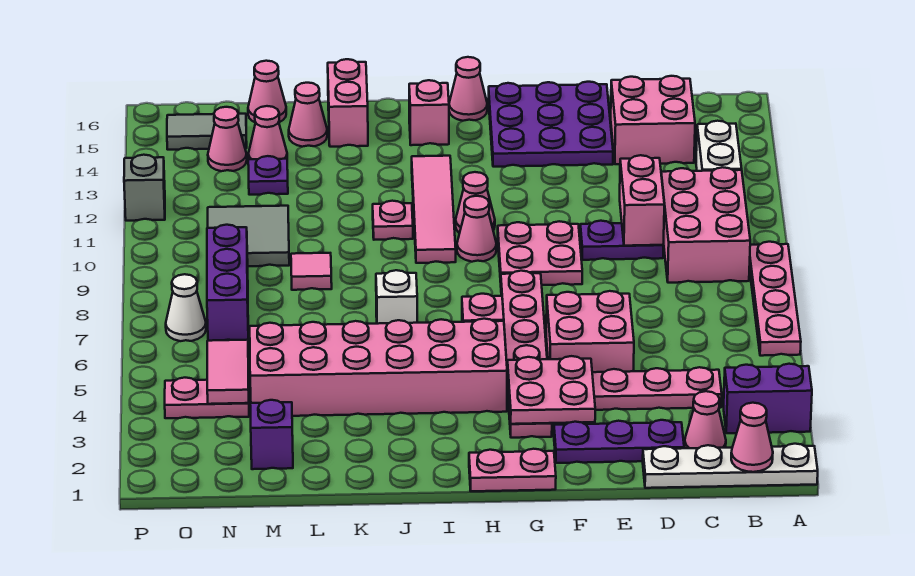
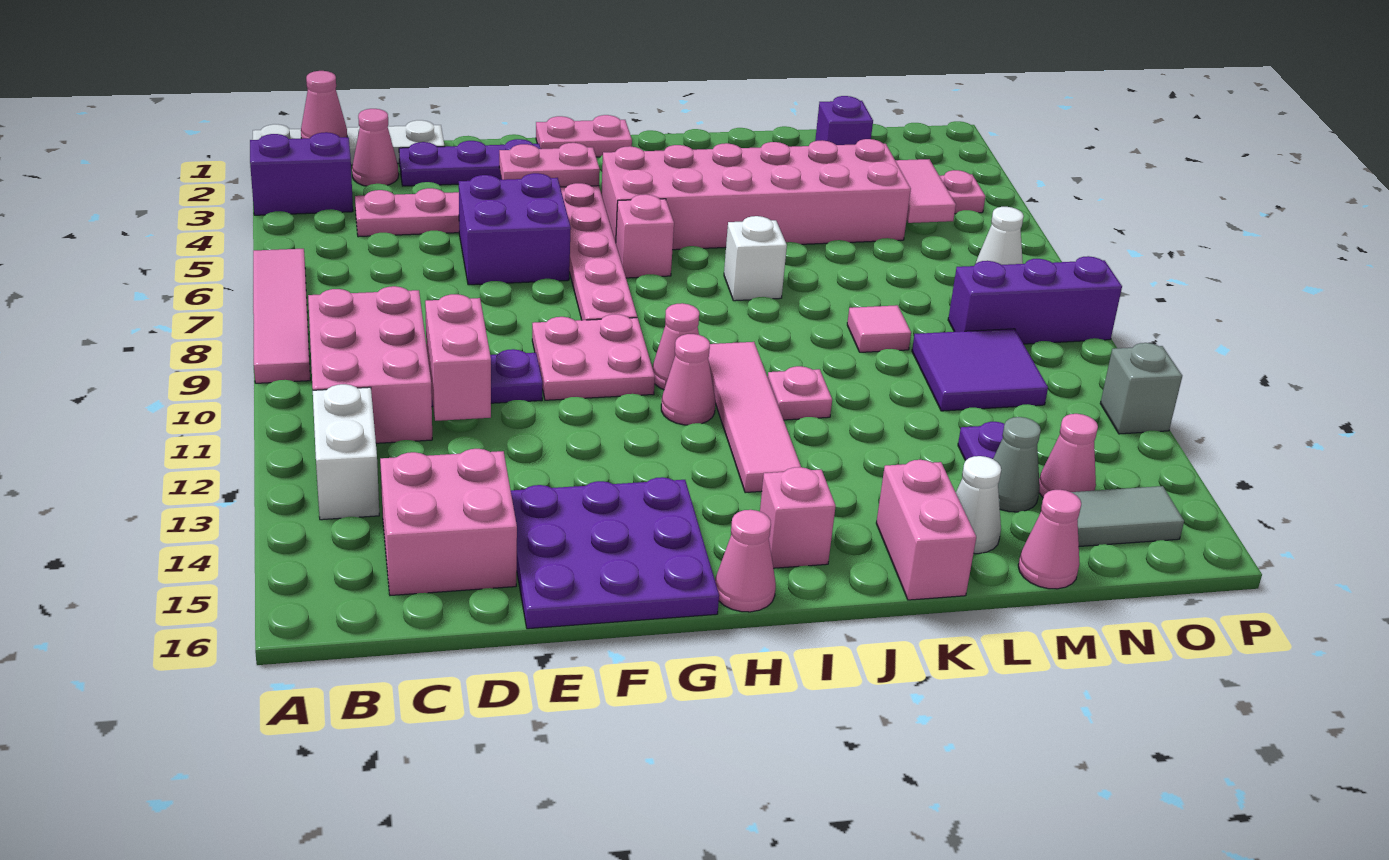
pink plate A6:A9 level 1 -> pink tile A6:A9 level 1
pink brick E5:F6 level 1 -> purple brick E5:F6 level 1
pink plate F3:G4 level 2 -> pink plate F3:G3 level 2
pink cone L15 level 1 -> white cone L15 level 1
grey tile M10:N11 level 1 -> purple tile M10:N11 level 1
pink cone M14 level 1 -> grey cone M14 level 1
purple brick N7:N9 level 1 -> purple brick N9:P9 level 1

